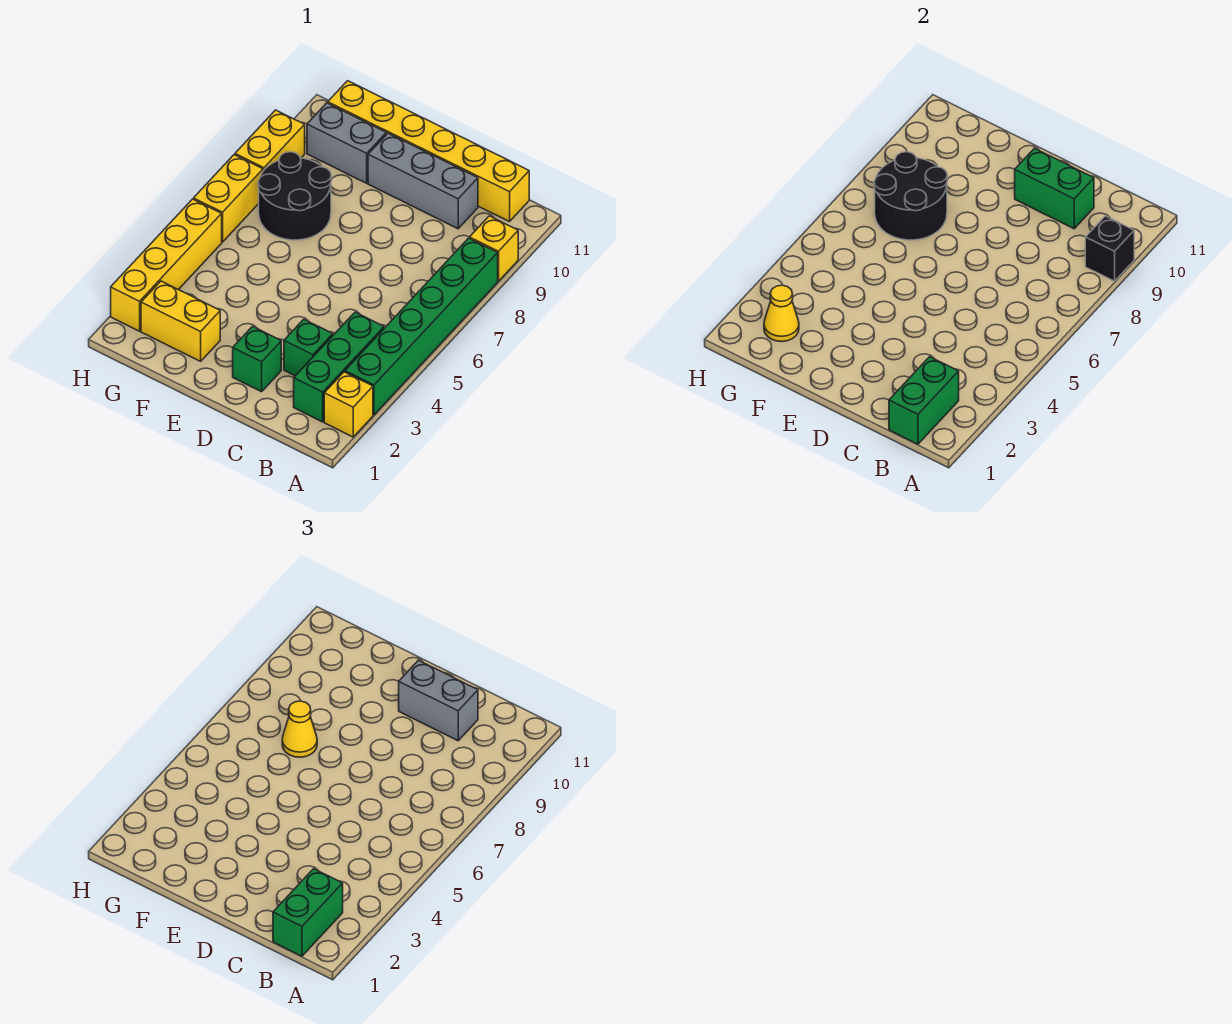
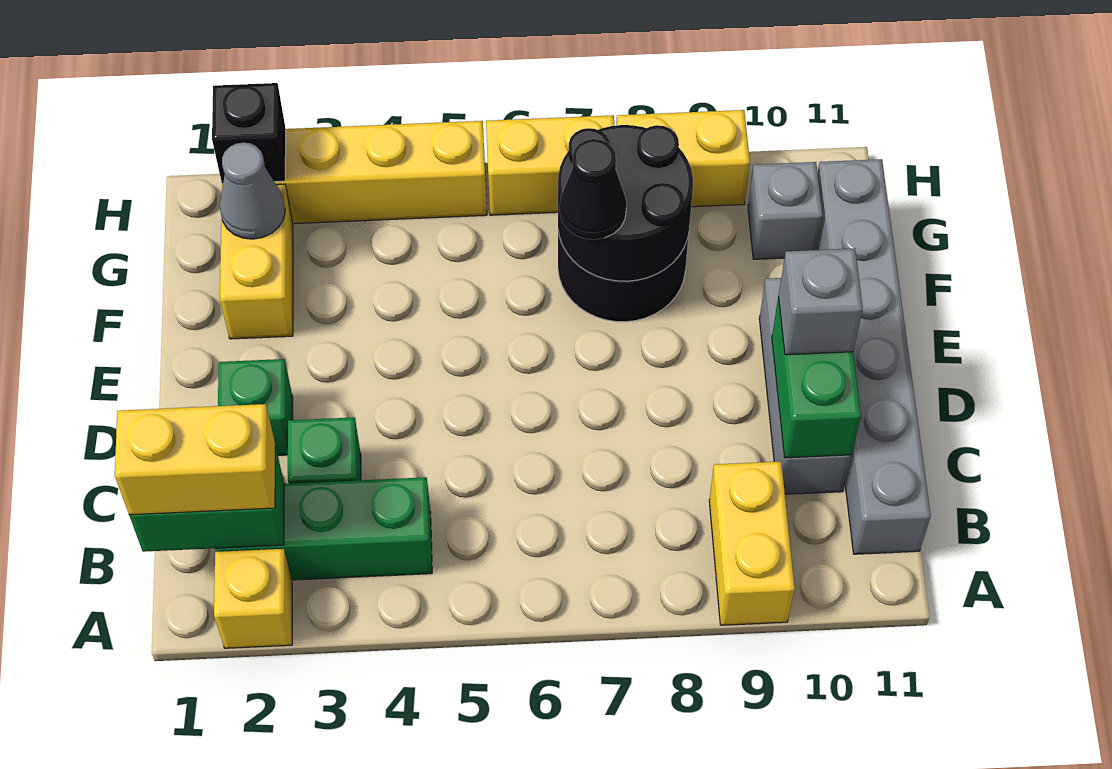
green brick A3:A8 level 1 -> none
yellow brick A9 level 1 -> yellow brick A9:B9 level 1
black brick A9 level 2 -> black brick H2 level 2
green brick B1:B2 level 3 -> yellow brick B1:B2 level 3
yellow brick B11:G11 level 1 -> grey brick B11:G11 level 1
grey brick C10:D10 level 3 -> grey brick D10 level 3
yellow cone F7 level 3 -> black cone F7 level 3
grey brick F10:G10 level 1 -> grey brick G10 level 1
yellow cone G2 level 2 -> grey cone G2 level 2

